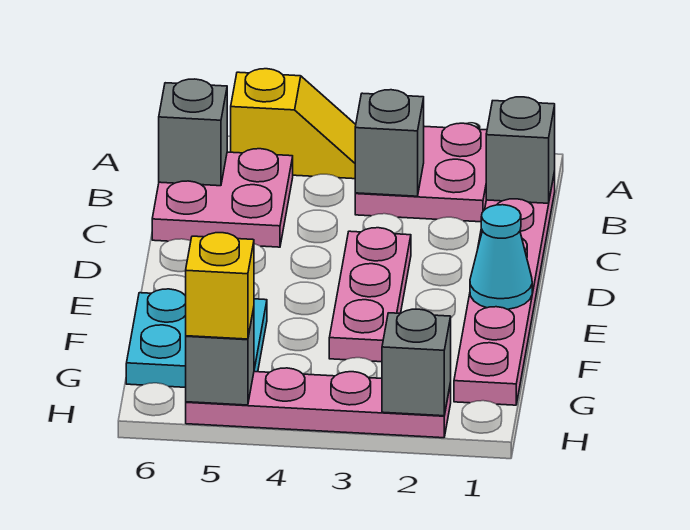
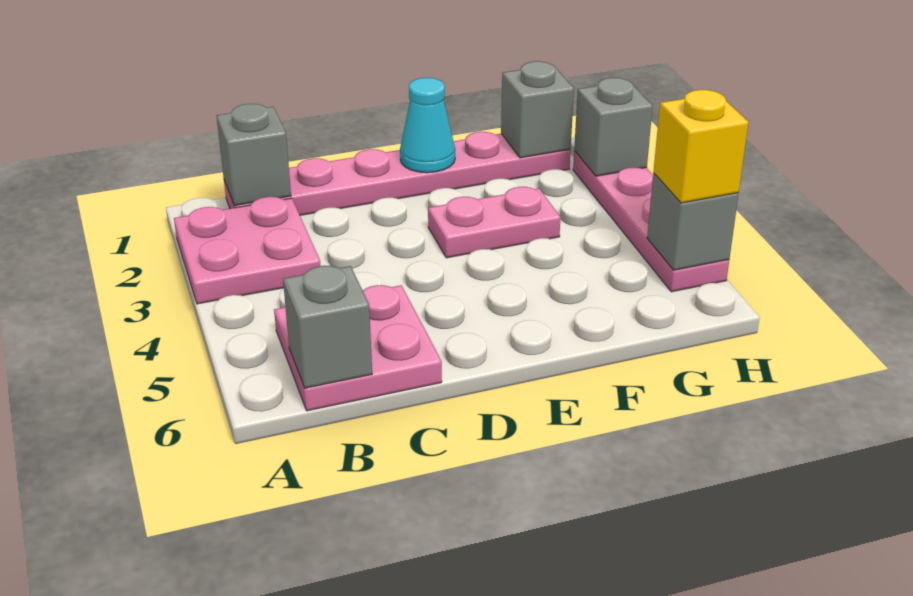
yellow slope A4:A5 level 1 top 5 -> none
grey brick B3 level 2 -> grey brick G1 level 2
pink plate D3:F3 level 1 -> pink plate E3:F3 level 1
cyan plate F5:G6 level 1 -> none

